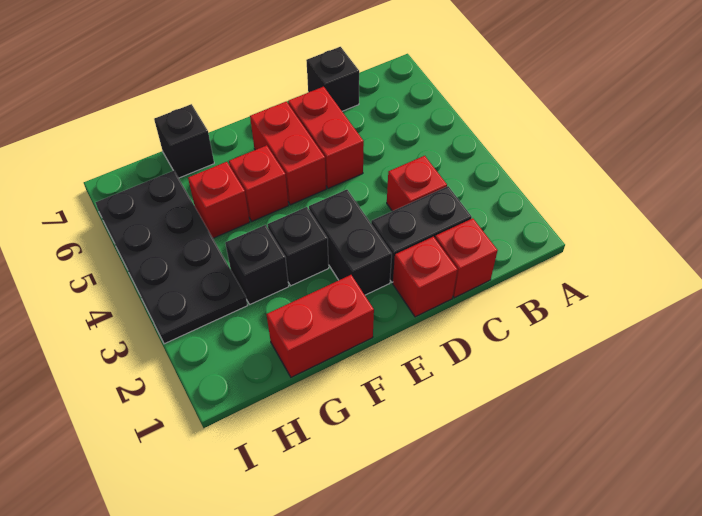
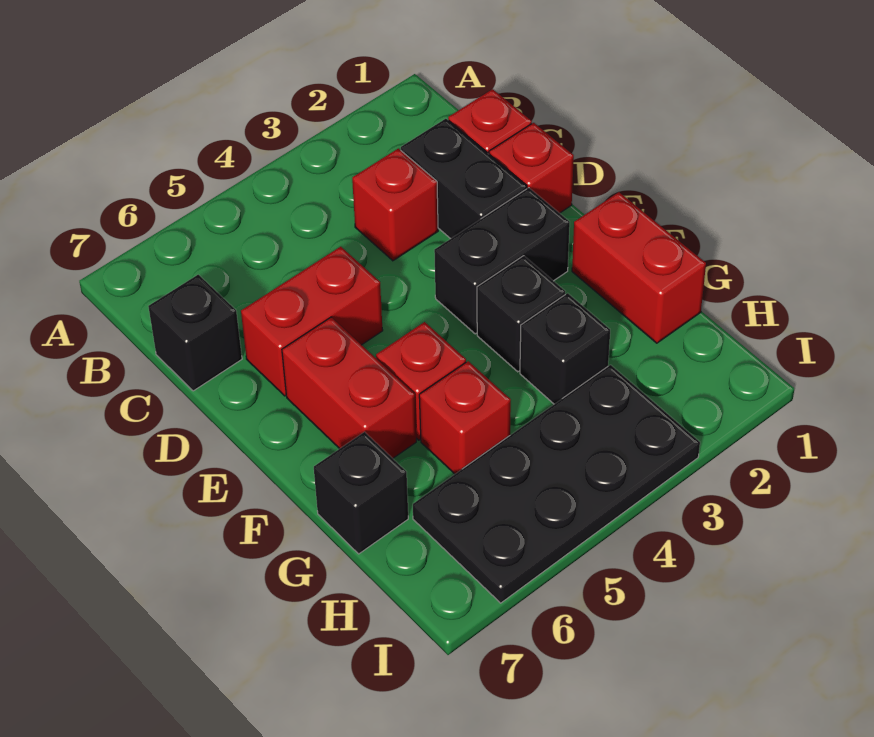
red brick E5:E6 level 1 -> red brick E6:F6 level 1

